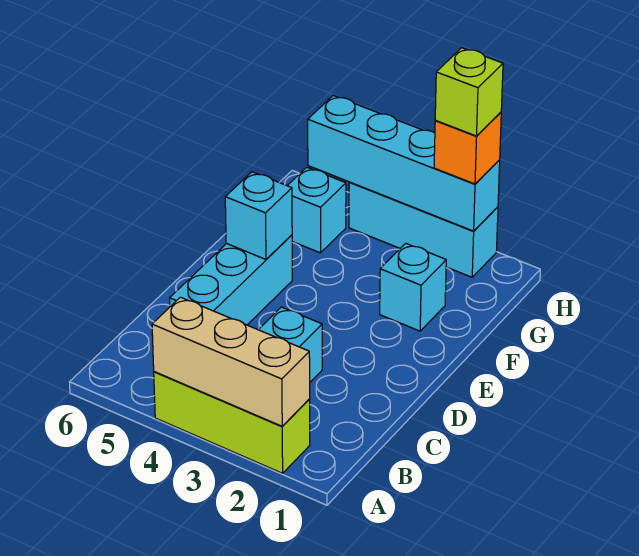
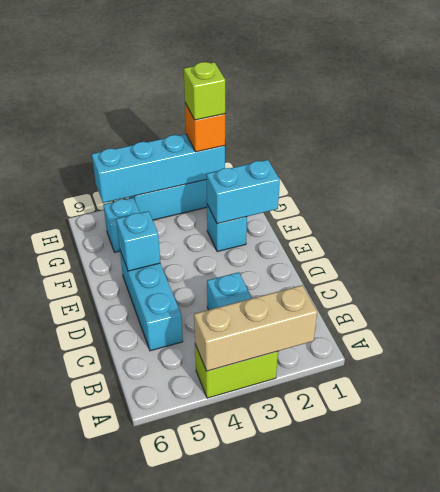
lime brick A2:A4 level 1 -> lime brick A3:A4 level 1
none -> cyan brick F1:F2 level 2

